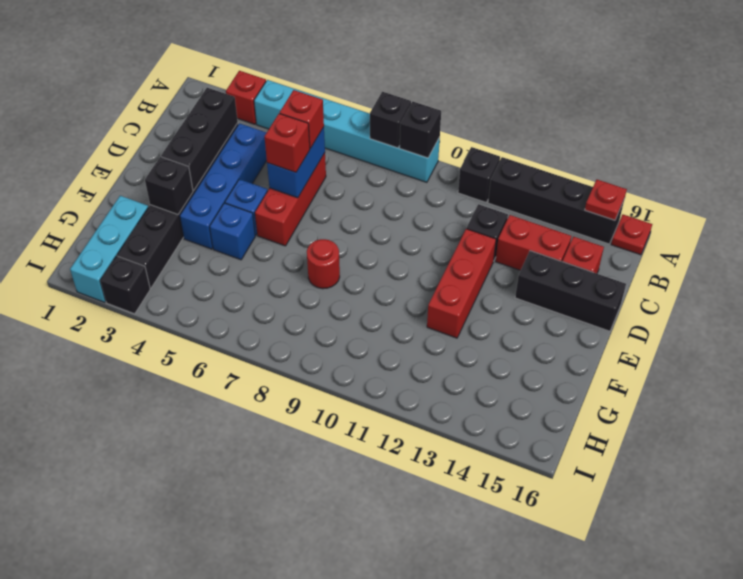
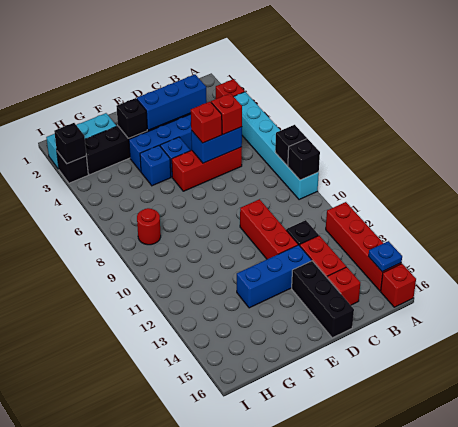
black brick A11 level 1 -> black brick I3 level 2
black brick A12:A15 level 1 -> red brick A12:A15 level 1
red plate A15 level 2 -> blue plate A15 level 2
red plate A16 level 1 -> red brick A16 level 1
black brick C3:E3 level 2 -> blue brick C3:E3 level 2
red brick D12:F12 level 1 -> red brick D10:D12 level 1
none -> blue brick D13:F13 level 1
red round brick F8 level 1 -> red round brick H8 level 1

